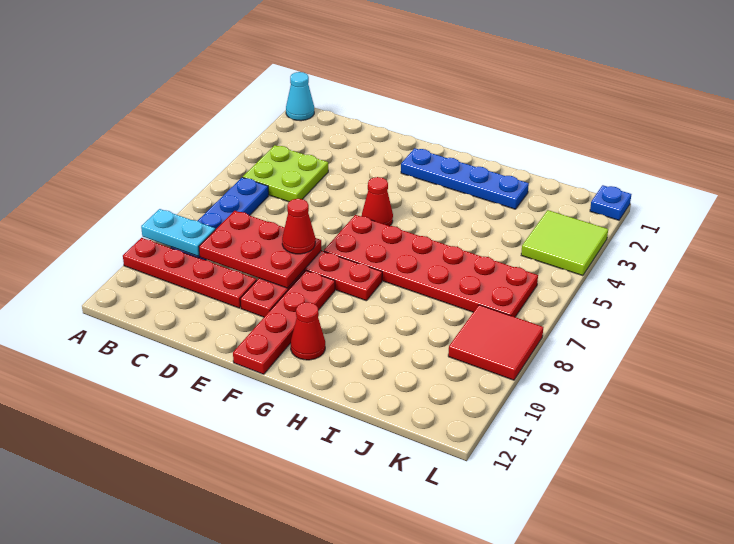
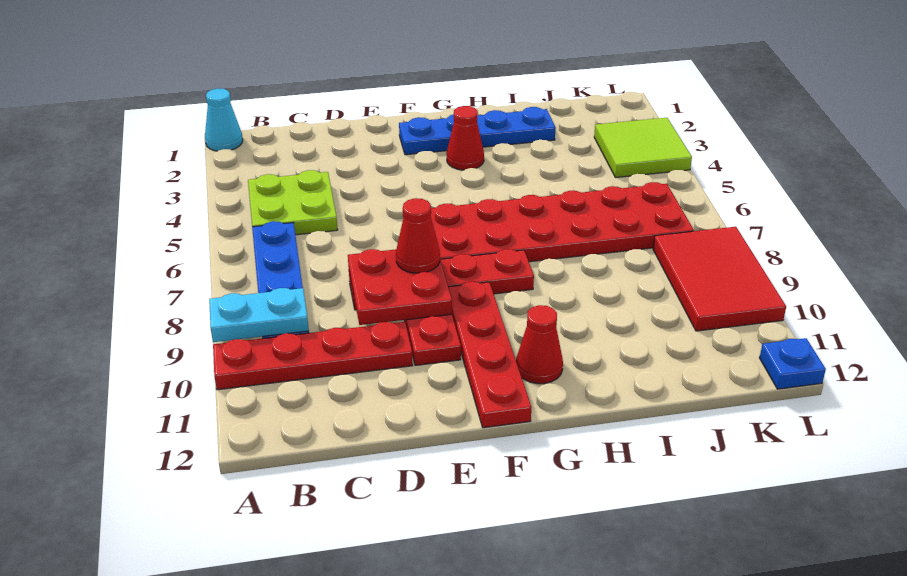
red plate C8:E9 level 2 -> red plate D8:E9 level 2
red cone F5 level 1 -> red cone G3 level 1
red tile K8:L9 level 1 -> red tile K8:L10 level 1
blue plate L1 level 1 -> blue plate L12 level 1

